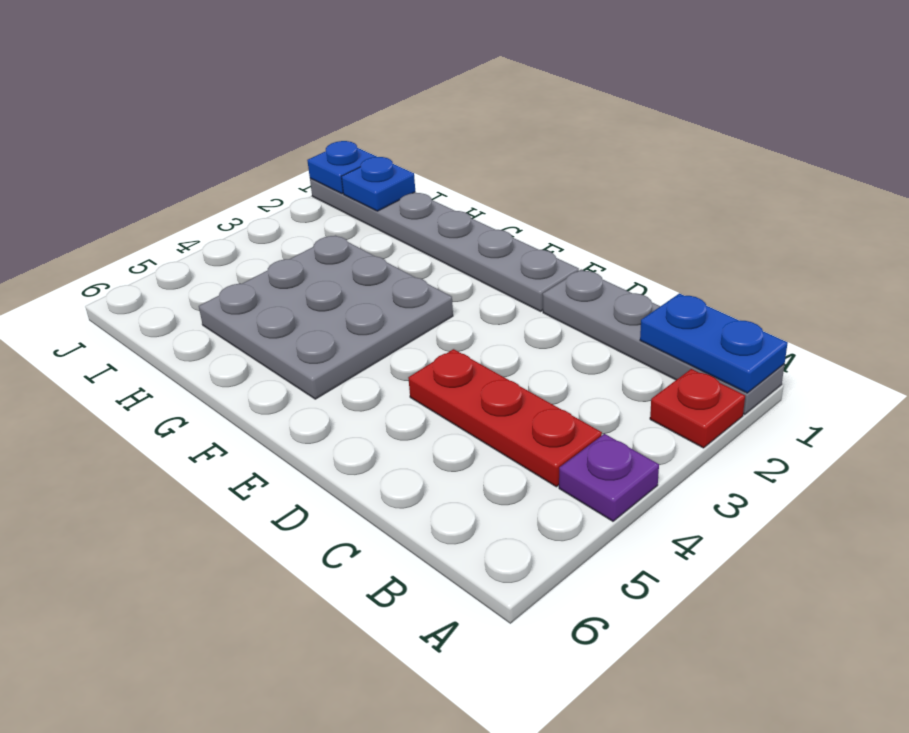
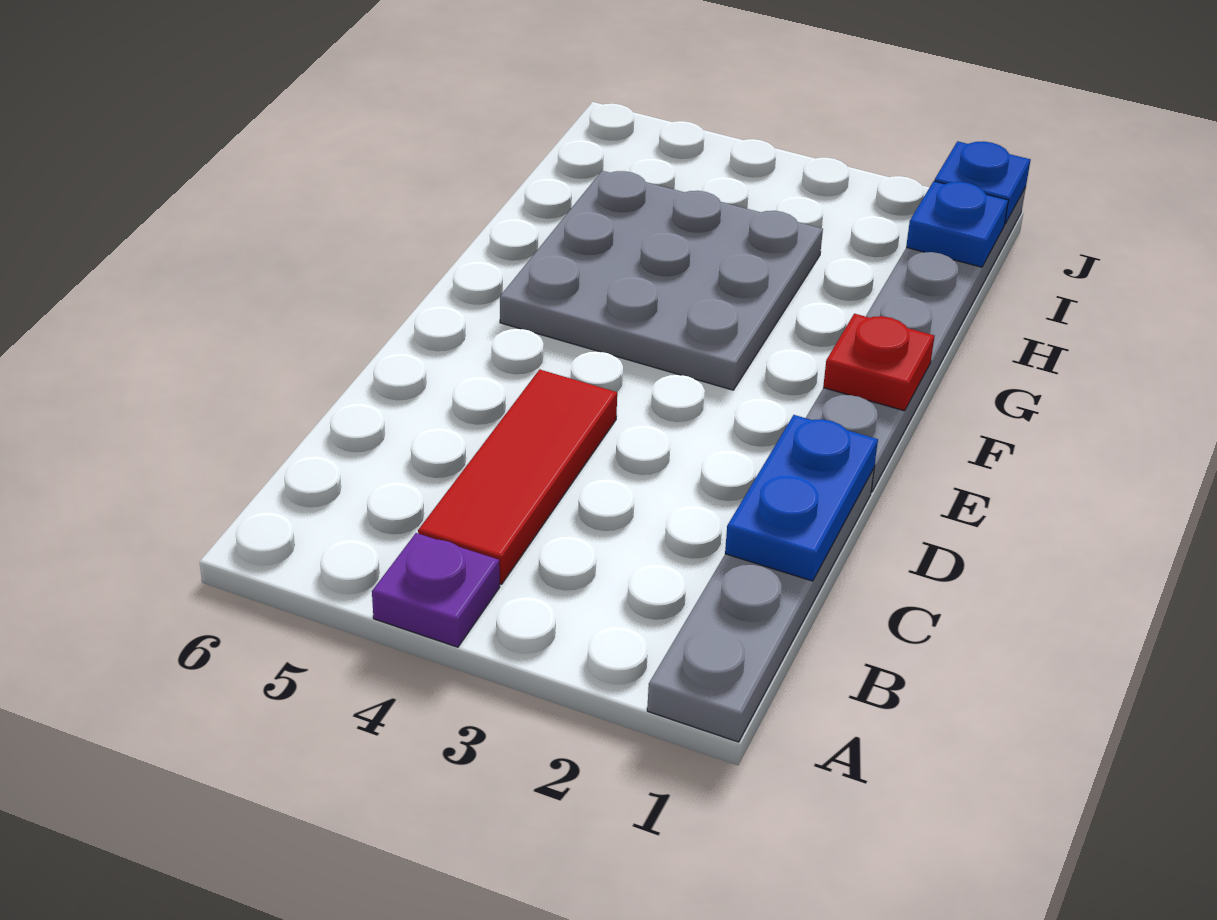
blue plate A1:B1 level 2 -> blue plate C1:D1 level 2
red plate A2 level 1 -> red plate F1 level 2
red plate B4:D4 level 1 -> red tile B4:D4 level 1

